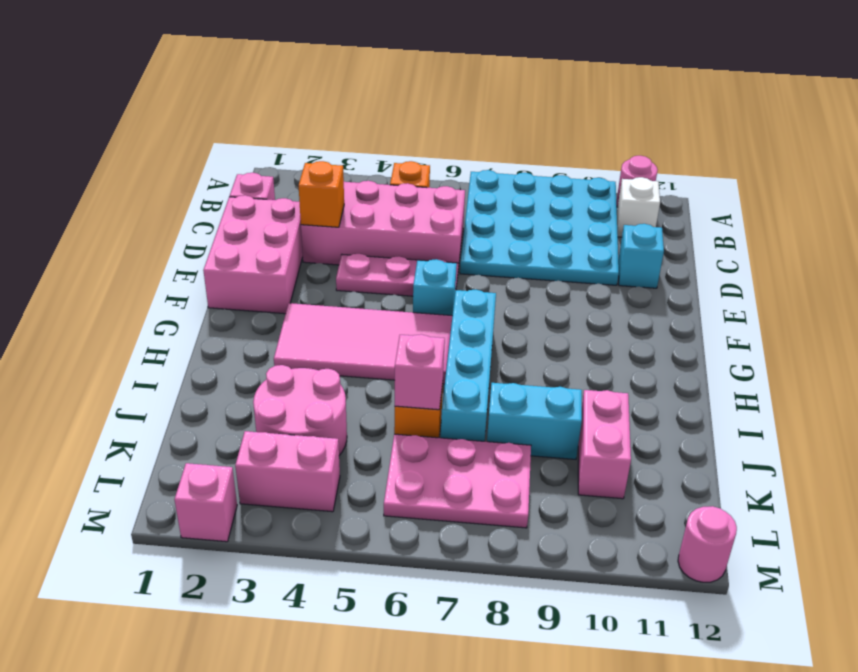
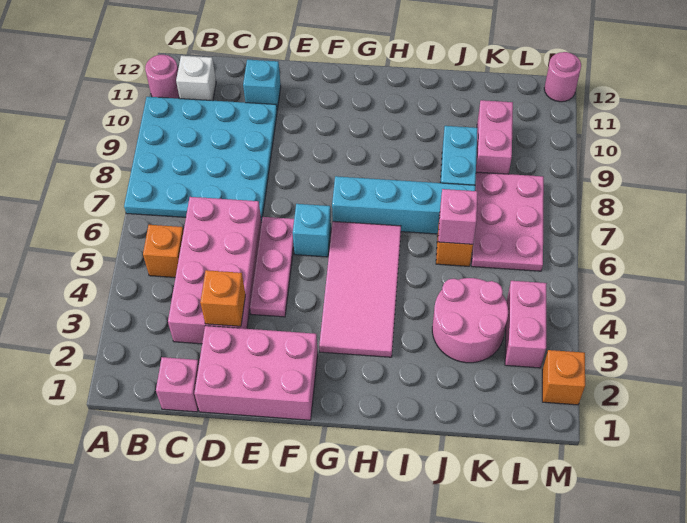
pink brick J10:K10 level 1 -> pink brick K9:K10 level 1
pink brick M2 level 1 -> orange brick M2 level 1

